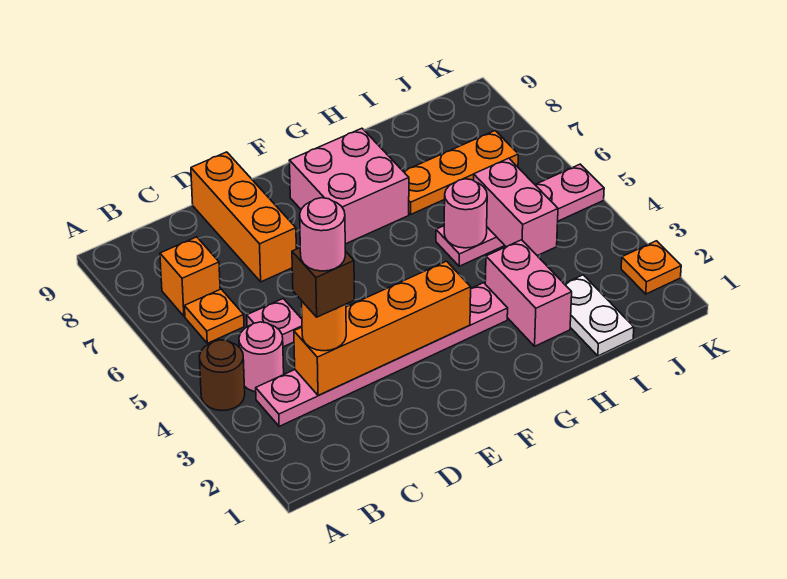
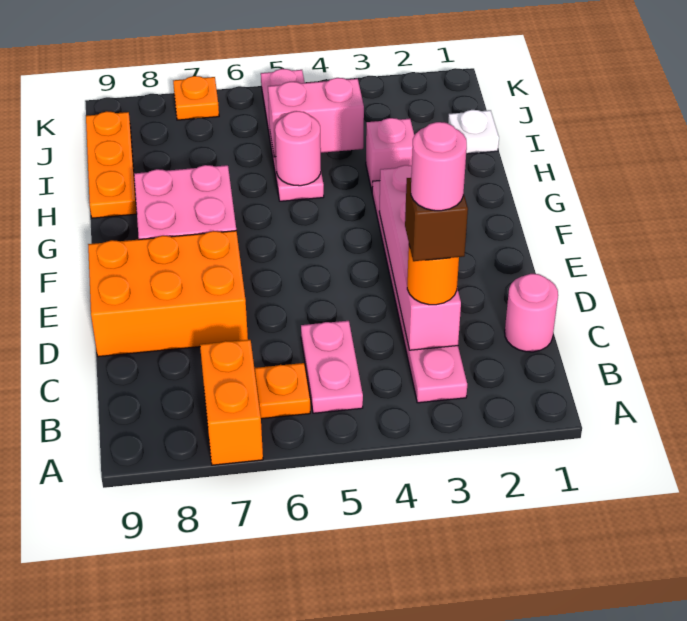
brown round brick A4 level 1 -> none
pink round brick B4 level 1 -> pink round brick C1 level 1
orange brick B7 level 1 -> orange brick A7:B7 level 1
orange brick C3:F3 level 2 -> pink brick C3:F3 level 2
pink plate C5 level 1 -> pink plate B5:C5 level 1
orange brick D7:D9 level 1 -> orange brick D7:E9 level 1
pink brick H2:H3 level 1 -> pink brick H3 level 1
orange plate H7:J7 level 1 -> orange plate H9:J9 level 1
white plate I1:I2 level 1 -> white plate I1 level 1
orange plate K2 level 1 -> orange plate K7 level 1

